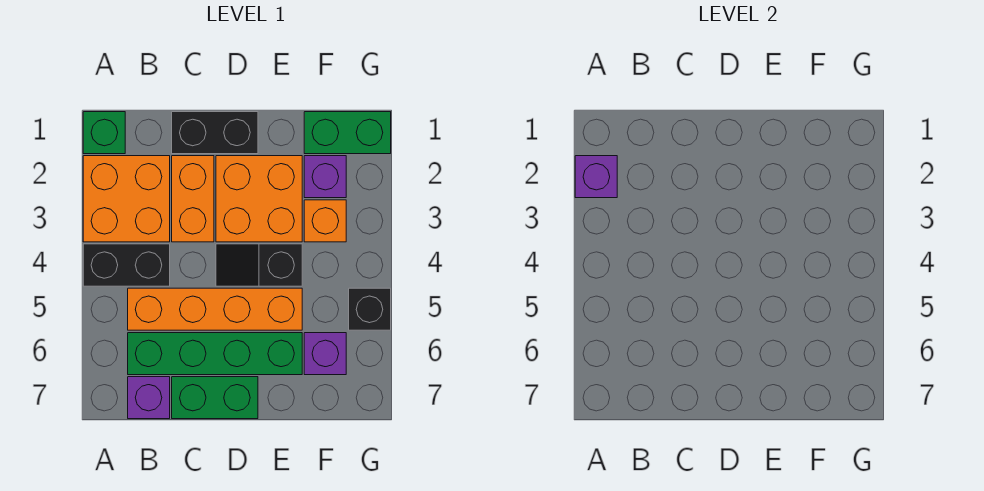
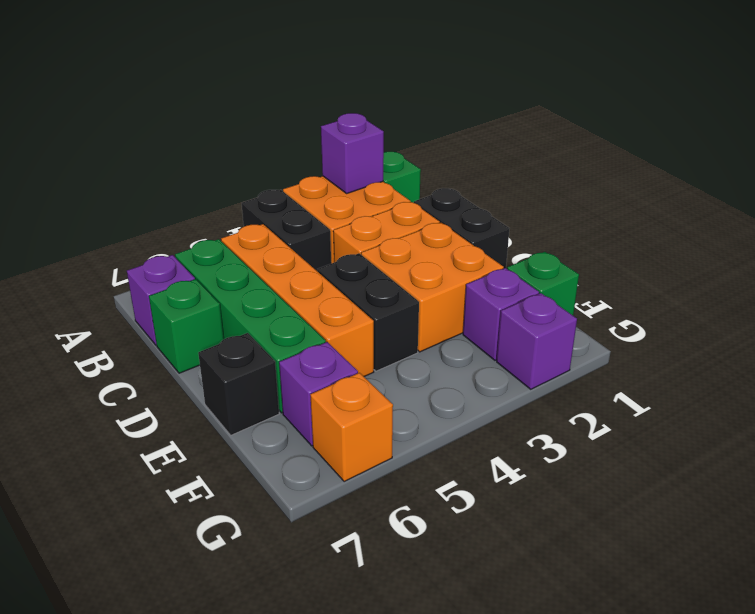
green brick C7:D7 level 1 -> green brick C7 level 1
black slope D4:E4 level 1 top E -> black brick D4:E4 level 1
green brick F1:G1 level 1 -> green brick F1 level 1
orange brick F3 level 1 -> orange brick G6 level 1
none -> purple brick G2 level 1
black brick G5 level 1 -> black brick E7 level 1

